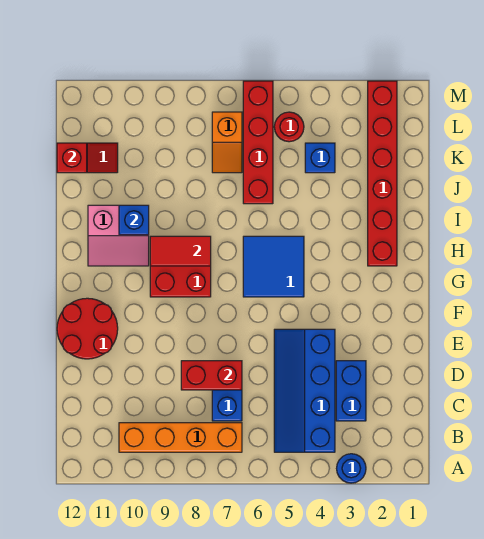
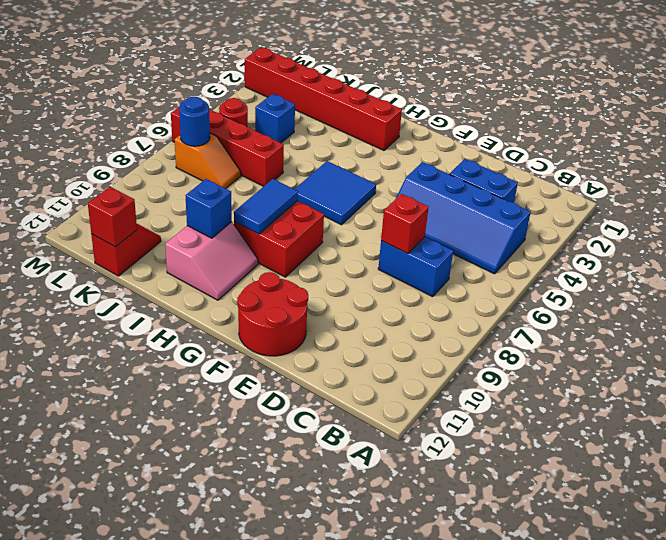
blue round brick A3 level 1 -> blue round brick L7 level 2
orange brick B7:B10 level 1 -> none
red brick D7:D8 level 2 -> red brick D7 level 2
red tile H8:H9 level 2 -> blue tile H8:H9 level 2

